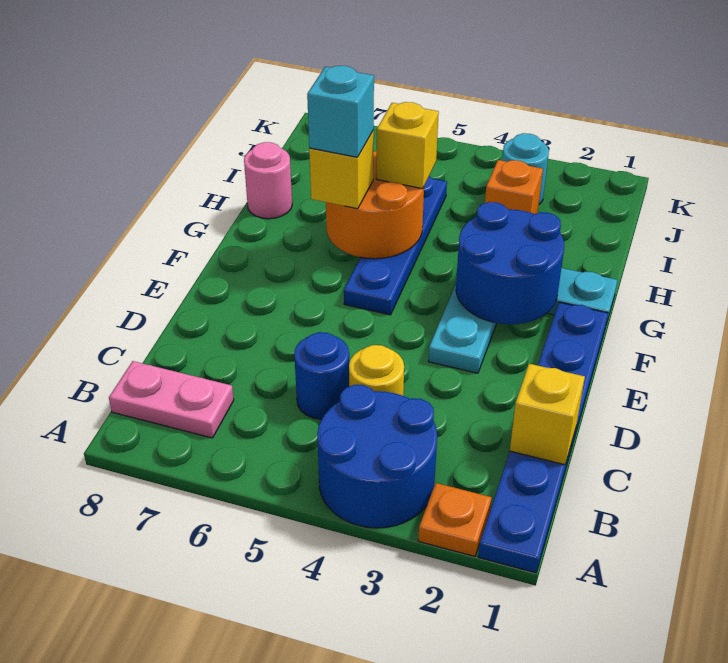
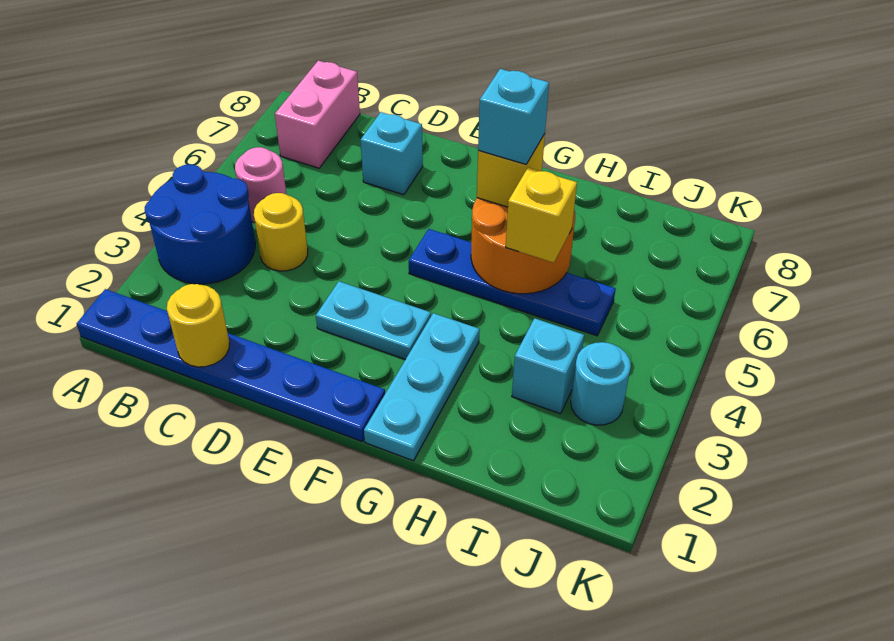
orange plate A2 level 1 -> none
pink plate B7:B8 level 1 -> pink brick B7:B8 level 1
yellow brick C1 level 2 -> yellow round brick C1 level 2
blue round brick C5 level 1 -> none
none -> cyan brick D7 level 1
blue round brick F2:G3 level 2 -> none
pink round brick H8 level 1 -> pink round brick B5 level 1
orange brick I3 level 1 -> cyan brick I3 level 1

